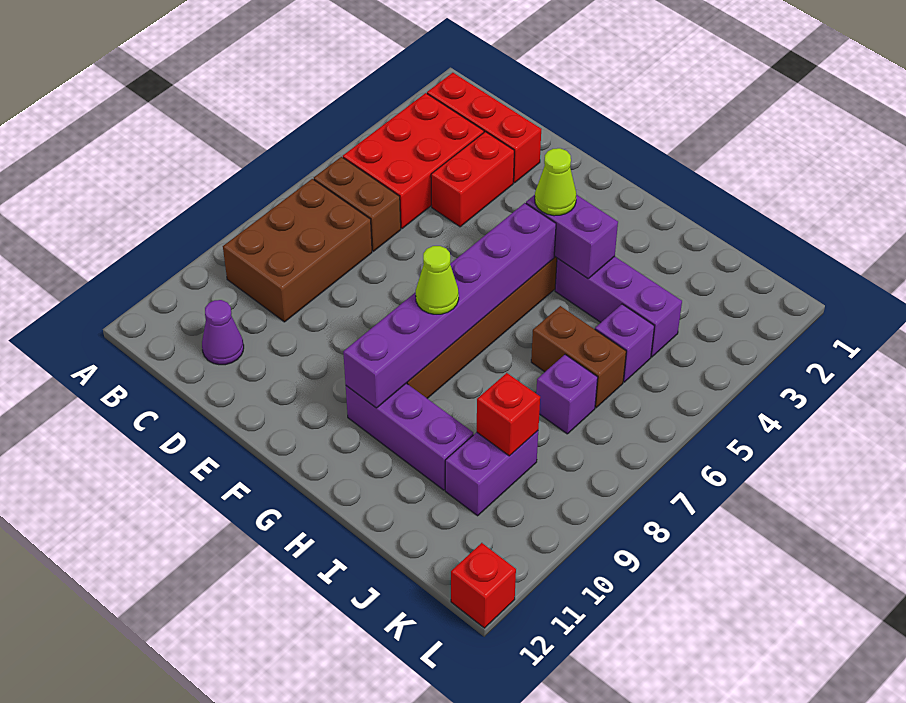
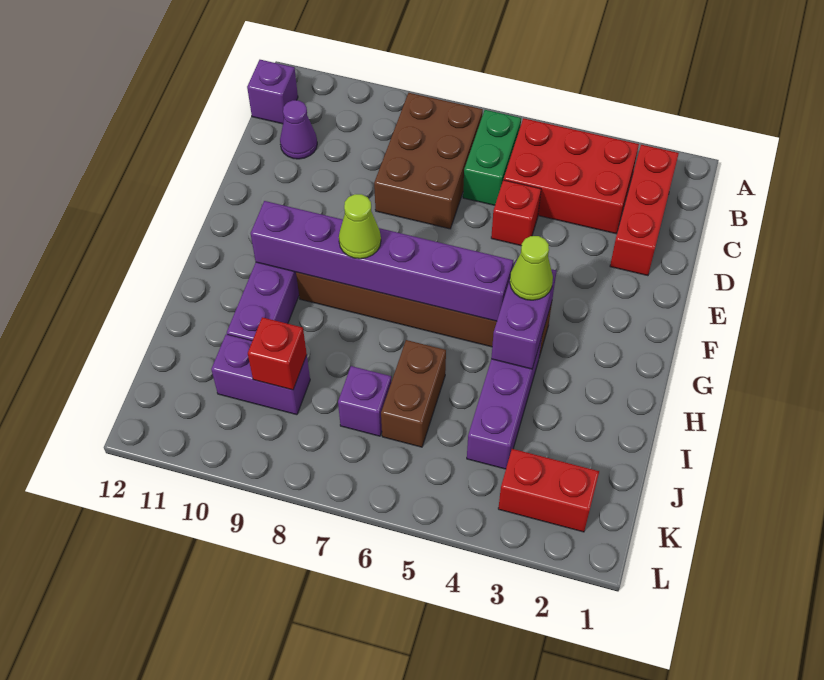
brown brick B6:C6 level 1 -> green brick B6:C6 level 1
brown brick B7:C9 level 1 -> brown brick B7:D8 level 1
red brick D3:D4 level 1 -> red brick K2:K3 level 1
purple brick J5 level 1 -> purple brick B12 level 1
red brick L12 level 1 -> red brick D5 level 1

